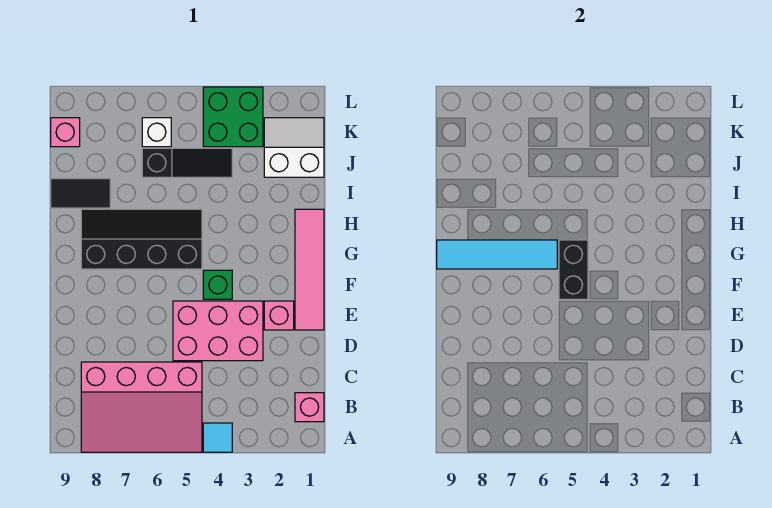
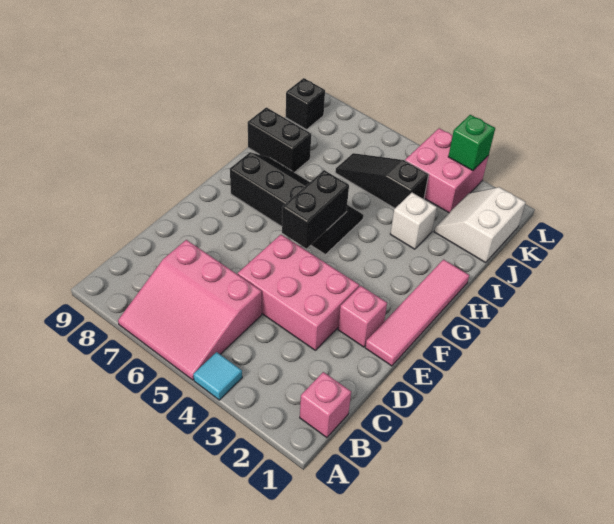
pink slope A5:C8 level 1 top C -> pink slope A5:C7 level 1 top C
green brick F4 level 1 -> green brick L3 level 2
cyan tile G6:G9 level 2 -> none
black tile I8:I9 level 1 -> black brick I8:I9 level 1
white slope J1:K2 level 1 top J -> white slope J1:K2 level 1 top 1
black slope J4:J6 level 1 top 6 -> black slope J4:J6 level 1 top 4
green brick K3:L4 level 1 -> pink brick K3:L4 level 1
white brick K6 level 1 -> white brick I3 level 1
pink brick K9 level 1 -> black brick K9 level 1

